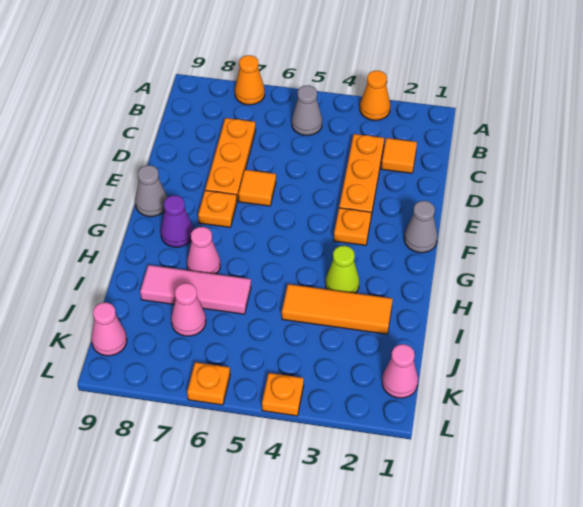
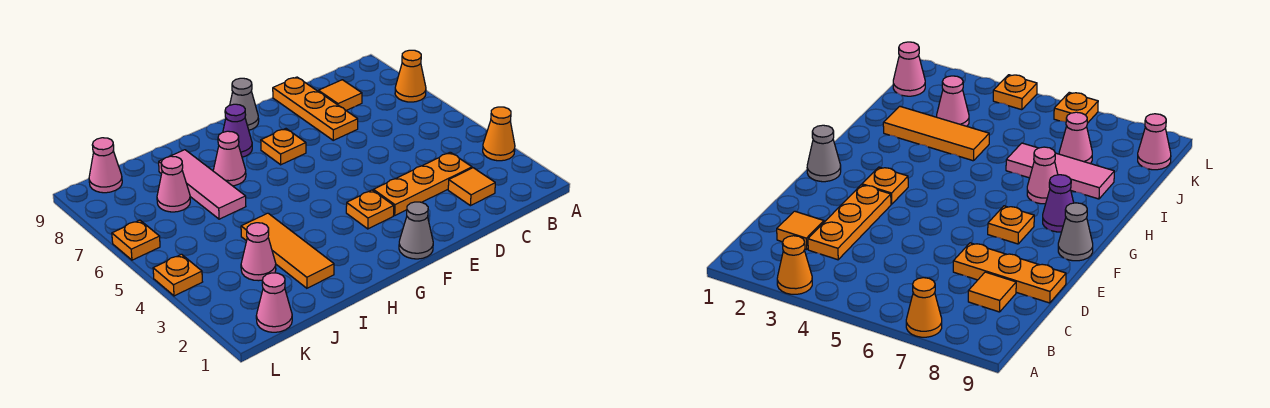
grey cone B5 level 1 -> none
orange plate C7:E7 level 1 -> orange plate D7:D9 level 1
orange tile E6 level 1 -> orange tile C8 level 1
lime cone H3 level 1 -> none
none -> pink cone J3 level 1

